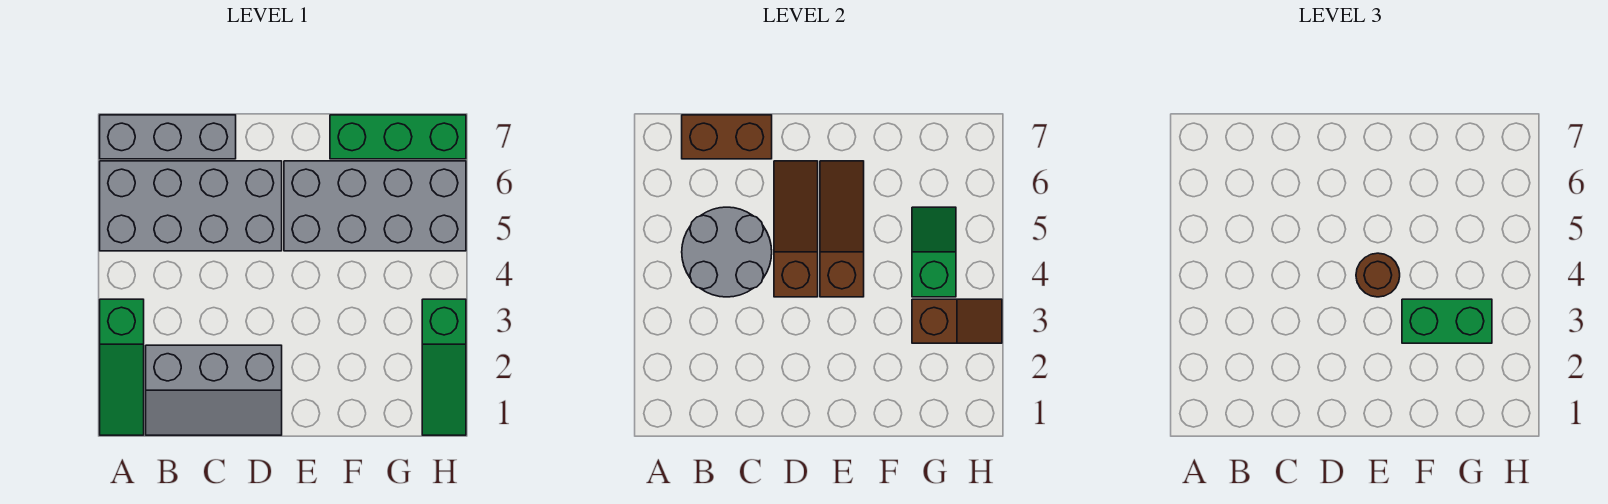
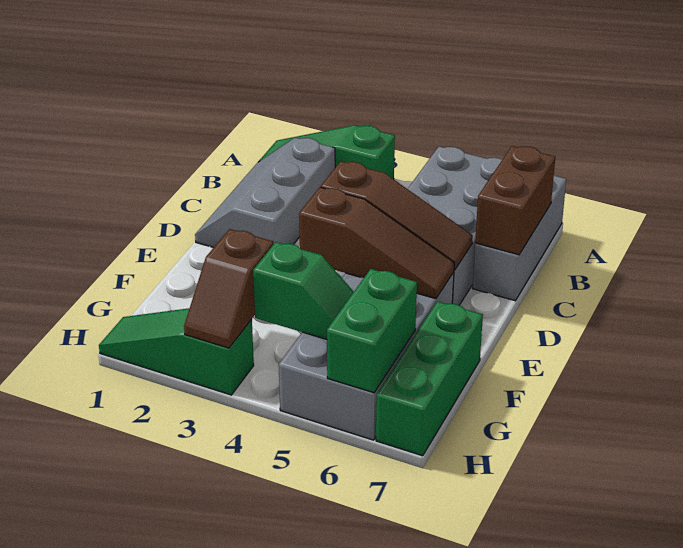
grey round brick B4:C5 level 2 -> none
brown round brick E4 level 3 -> none
green brick F3:G3 level 3 -> green brick G6:H6 level 2

